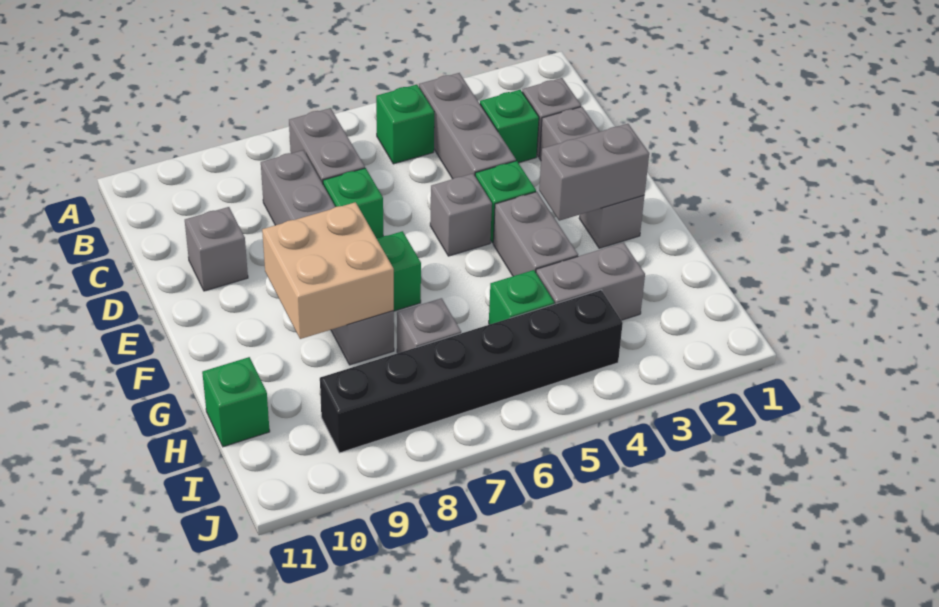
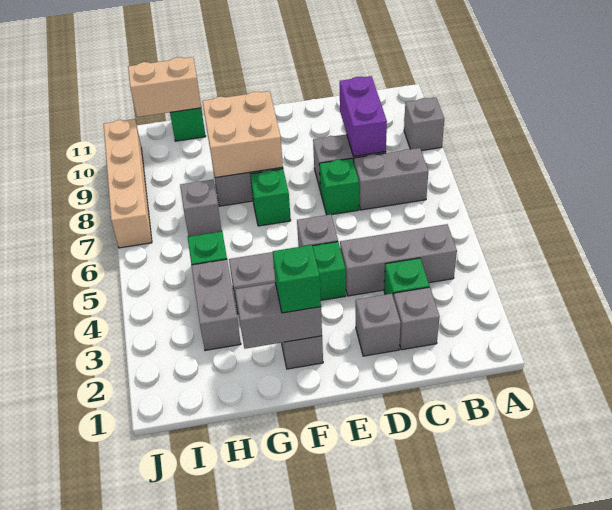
green brick B5 level 1 -> green brick F2 level 3
none -> purple brick C8:C9 level 2
grey brick D10 level 1 -> grey brick A9 level 1
grey brick F2:F3 level 2 -> grey brick F2:G2 level 2
none -> tan brick H11:I11 level 2
black brick I4:I9 level 1 -> none
none -> tan brick J7:J10 level 1

